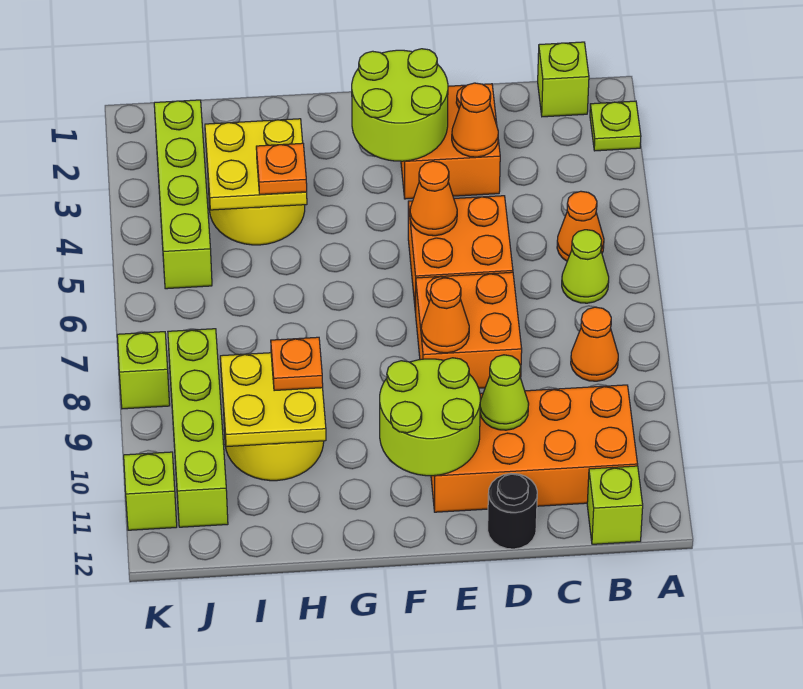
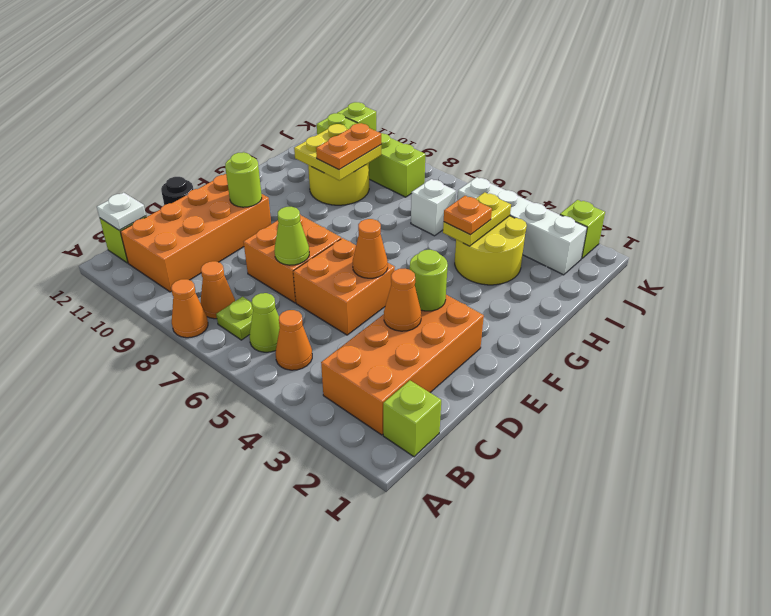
lime plate A2 level 1 -> lime plate B7 level 1
none -> white plate B12 level 2
orange brick D2:E3 level 1 -> orange brick B2:E3 level 1
lime cone D10 level 2 -> lime cone D7 level 2
lime round brick E2:F3 level 2 -> lime round brick E3 level 2
orange cone E8 level 2 -> orange cone A8 level 1
lime round brick E10:F11 level 2 -> lime round brick E10 level 2
yellow plate H3:I4 level 2 -> yellow plate H4:I4 level 2
orange plate H9 level 3 -> orange plate H9:I9 level 3
none -> white brick I6 level 1
lime brick J2:J5 level 1 -> white brick J2:J5 level 1
lime brick K8 level 1 -> lime brick K2 level 1

